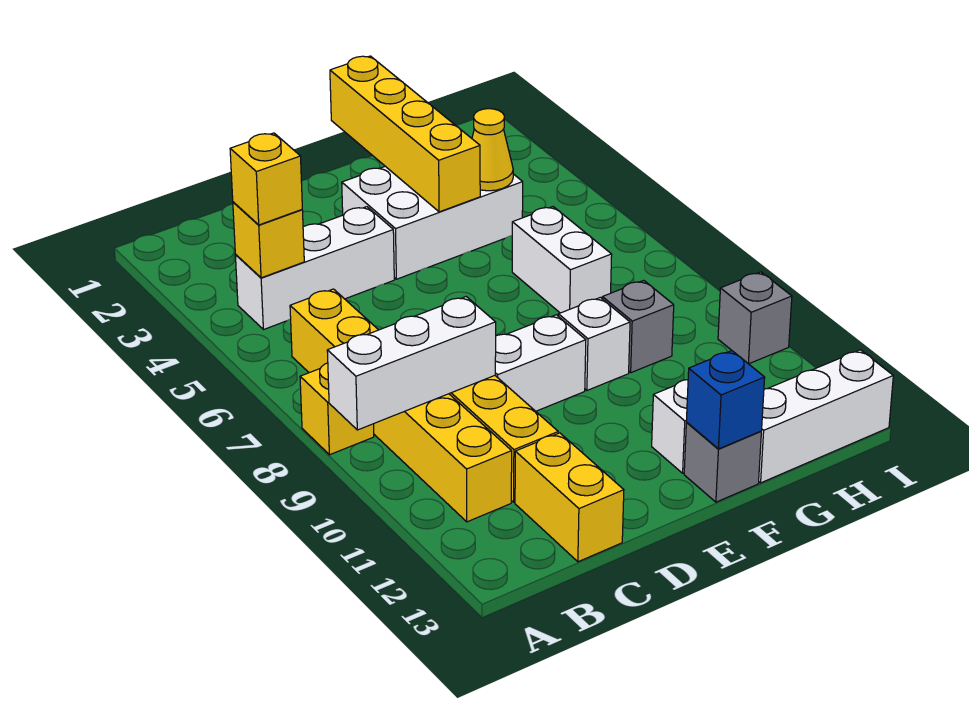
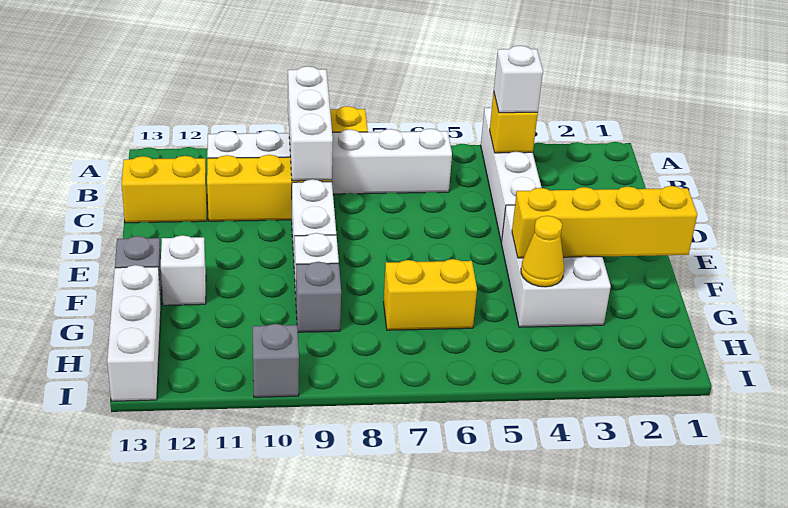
white brick B4:D4 level 1 -> white brick A4:D4 level 1
yellow brick B4 level 3 -> white brick B4 level 3
yellow brick B6:B11 level 1 -> white brick B6:B11 level 1
blue brick F13 level 2 -> none
white brick G6:G7 level 1 -> yellow brick G6:G7 level 1

